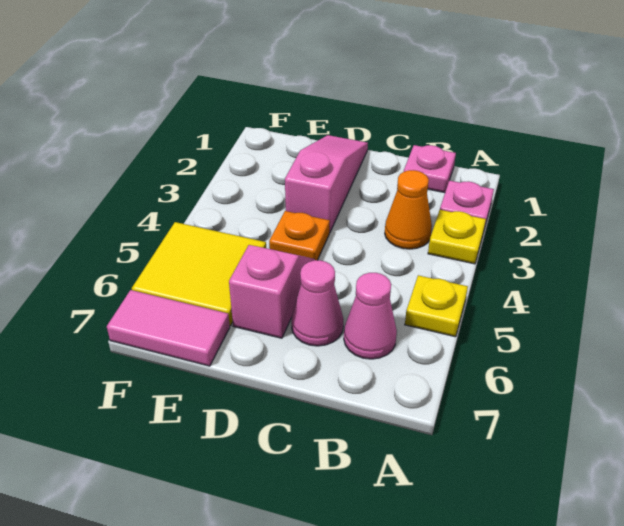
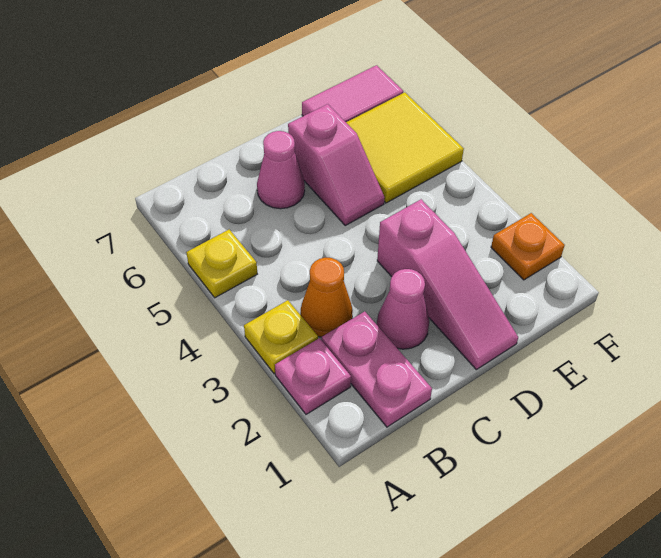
pink plate B1 level 1 -> pink plate B1:B2 level 1
pink cone B6 level 1 -> pink cone C2 level 1
orange plate D4 level 1 -> orange plate F2 level 1

